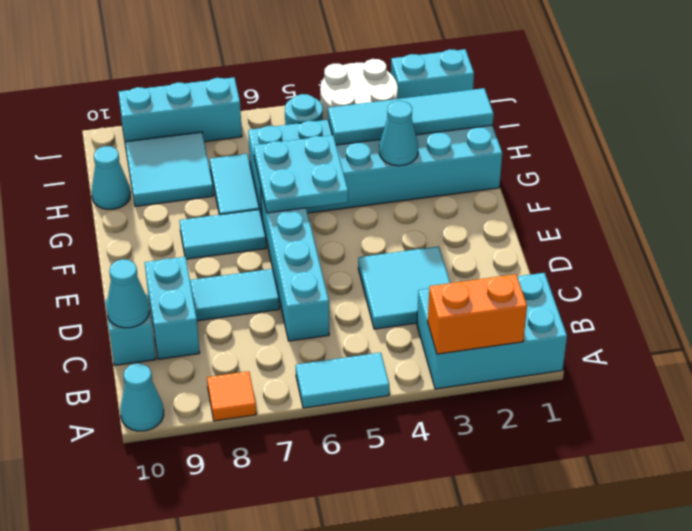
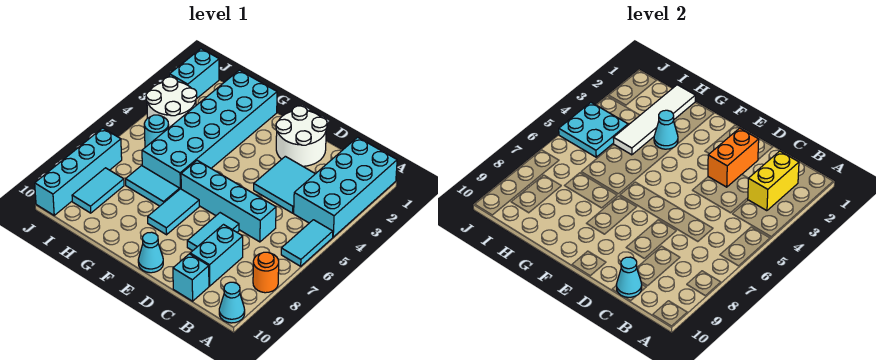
cyan brick A1:B3 level 1 -> cyan brick A1:B4 level 1
orange brick A2:A3 level 2 -> orange brick D2:D3 level 2
orange tile A8 level 1 -> orange round brick A8 level 1
none -> yellow brick B2:B3 level 2
cyan brick C9:D9 level 1 -> cyan brick C8:C9 level 1
none -> white round brick D1:E2 level 1
cyan plate F5:G6 level 2 -> cyan plate I4:J5 level 2
cyan tile H1:H4 level 2 -> white tile H1:H4 level 2
cyan tile H8:I9 level 1 -> cyan tile I8:I9 level 1
cyan cone H10 level 1 -> cyan cone E10 level 1
cyan brick J7:J9 level 1 -> cyan brick J7:J10 level 1

